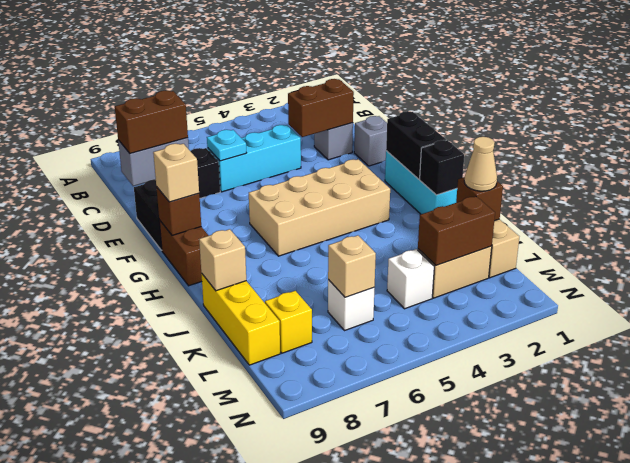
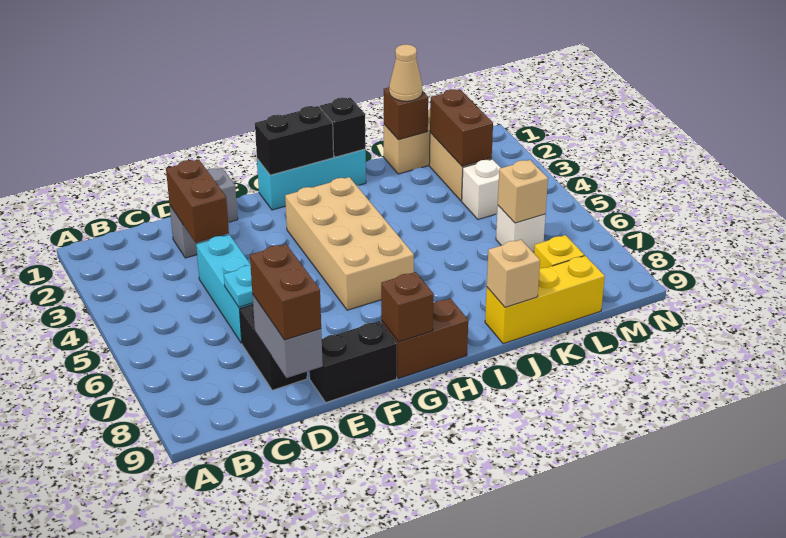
tan brick G9 level 3 -> none

